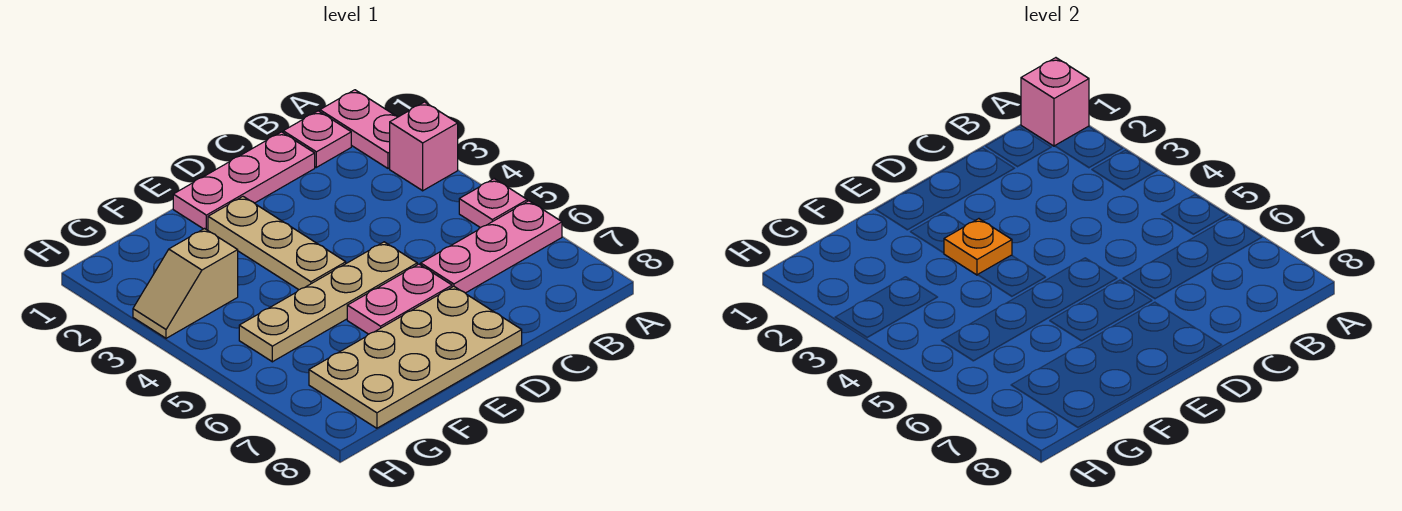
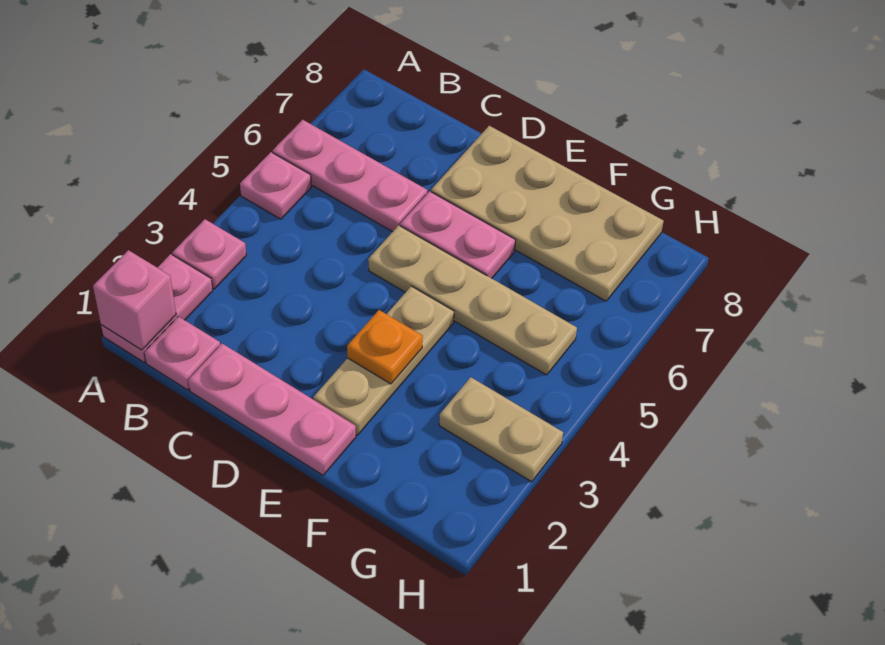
pink brick A3 level 1 -> pink plate A3 level 1
tan slope G3:H3 level 1 top G -> tan plate G3:H3 level 1

